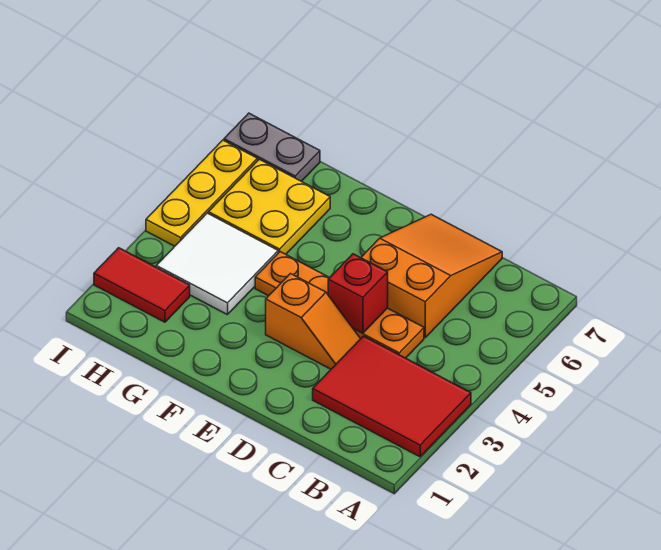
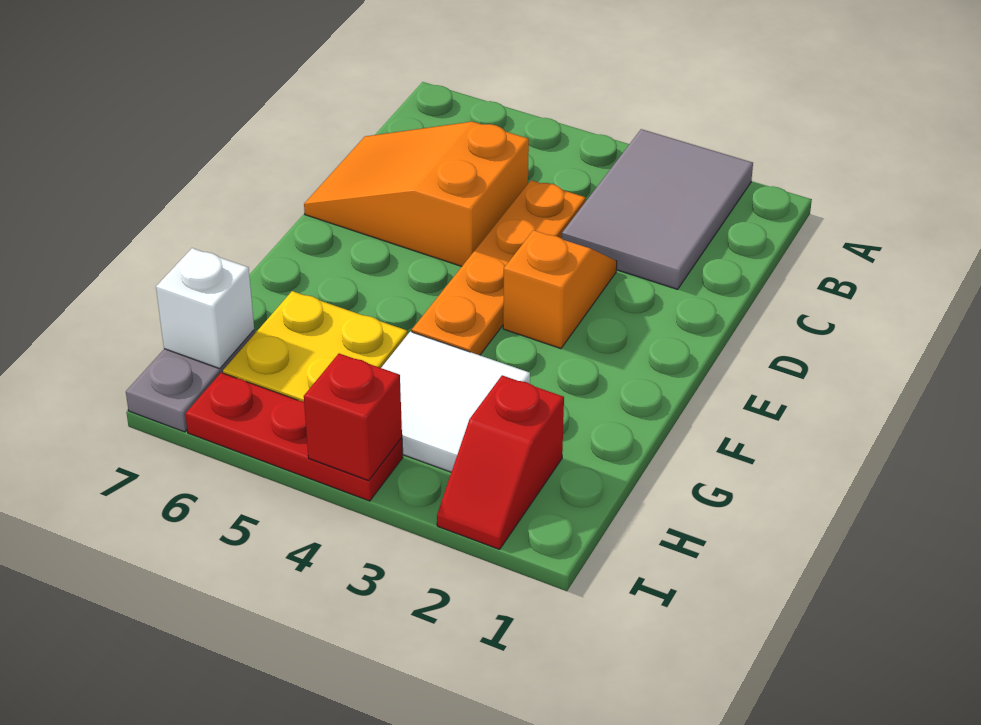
red tile A2:C3 level 1 -> grey tile A2:C3 level 1
red brick D4 level 2 -> red brick I4 level 2
red tile H2:I2 level 1 -> red slope H2:I2 level 1 top H
none -> white brick H7 level 2
yellow plate I4:I6 level 1 -> red plate I4:I6 level 1

